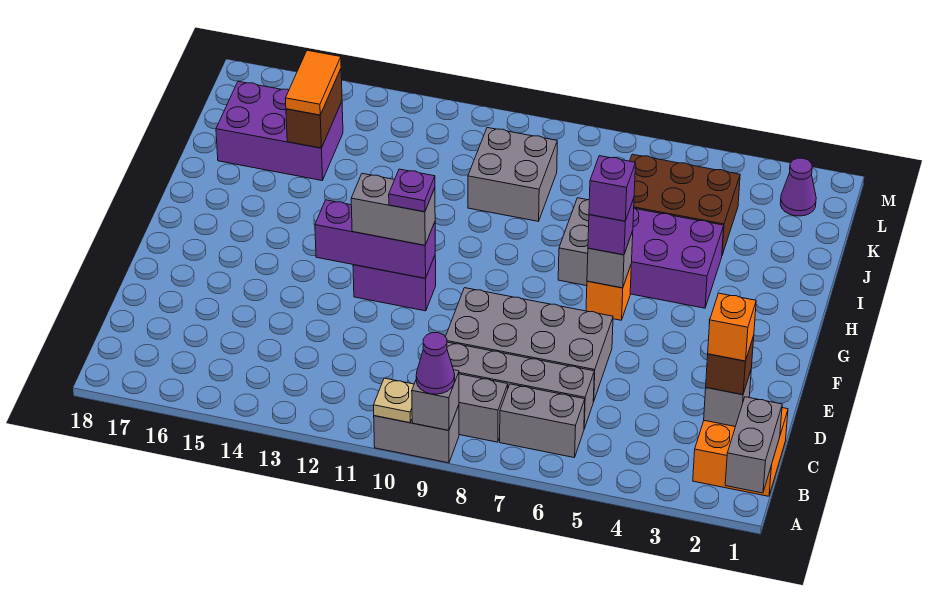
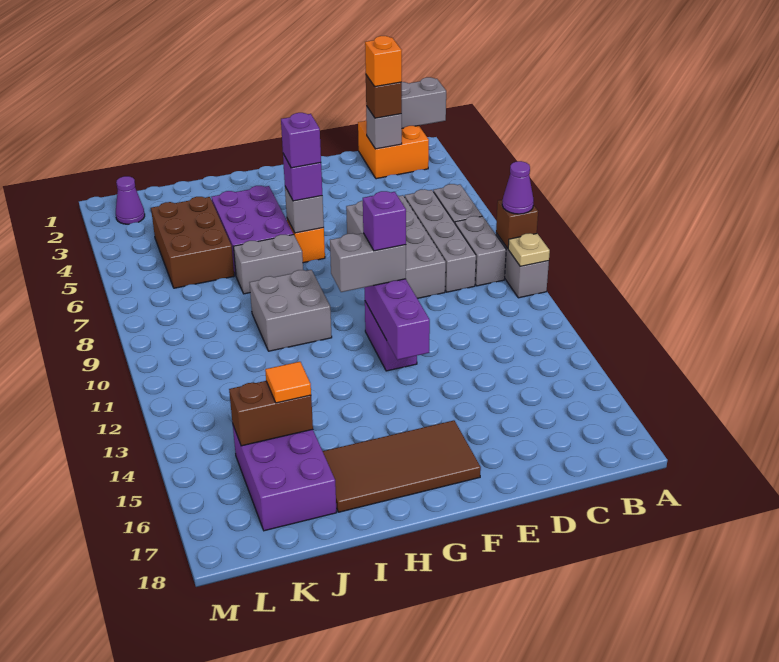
grey brick A9 level 2 -> brown brick A9 level 2
grey brick F11:F12 level 3 -> grey brick F11:G11 level 3
purple plate F11 level 4 -> purple brick F11 level 4
none -> brown tile F16:I17 level 1
grey brick J9:K10 level 1 -> grey brick H9:I10 level 1
orange tile J15:K15 level 3 -> orange tile J15 level 3

